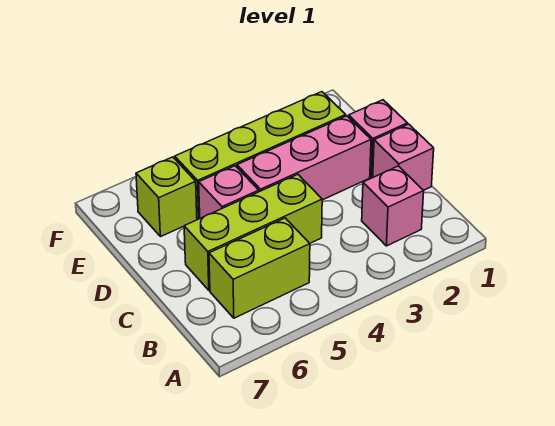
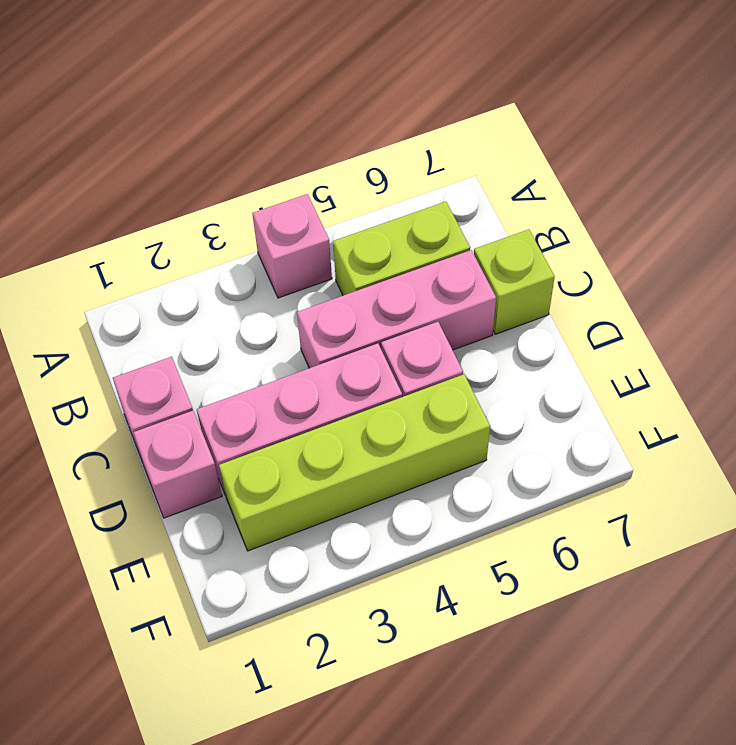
pink brick B2 level 1 -> pink brick A4 level 1
lime brick C4:C6 level 1 -> pink brick C4:C6 level 1
lime brick E6 level 1 -> lime brick C7 level 1

